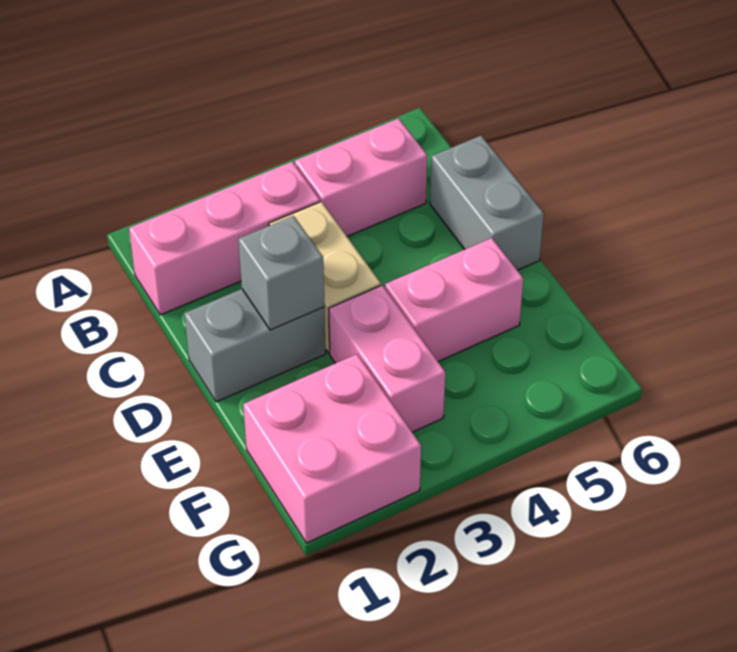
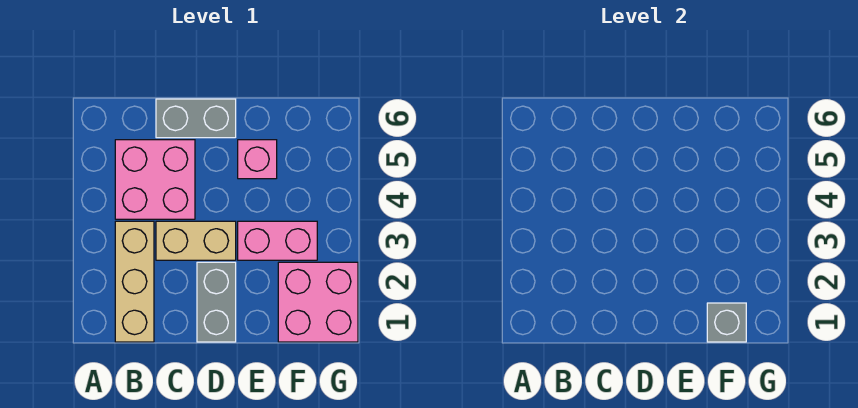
pink brick B1:B3 level 1 -> tan brick B1:B3 level 1
pink brick B4:B5 level 1 -> pink brick B4:C5 level 1
grey brick D2 level 2 -> grey brick F1 level 2
pink brick E4:E5 level 1 -> pink brick E5 level 1

